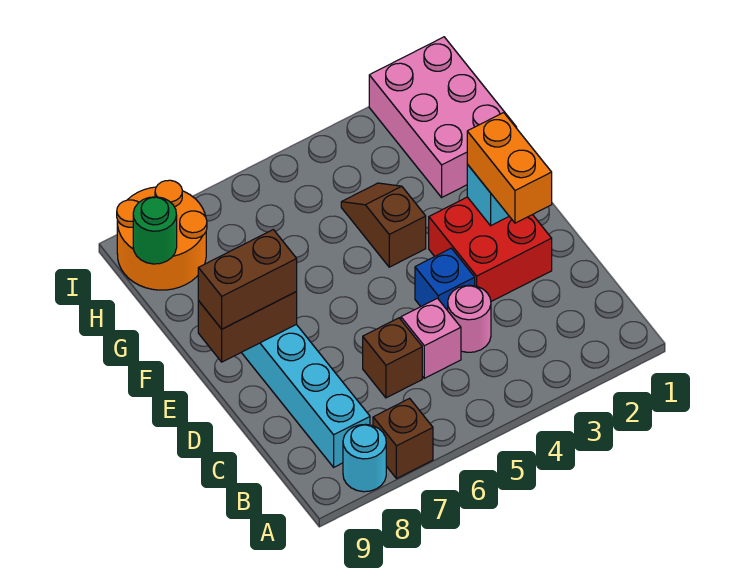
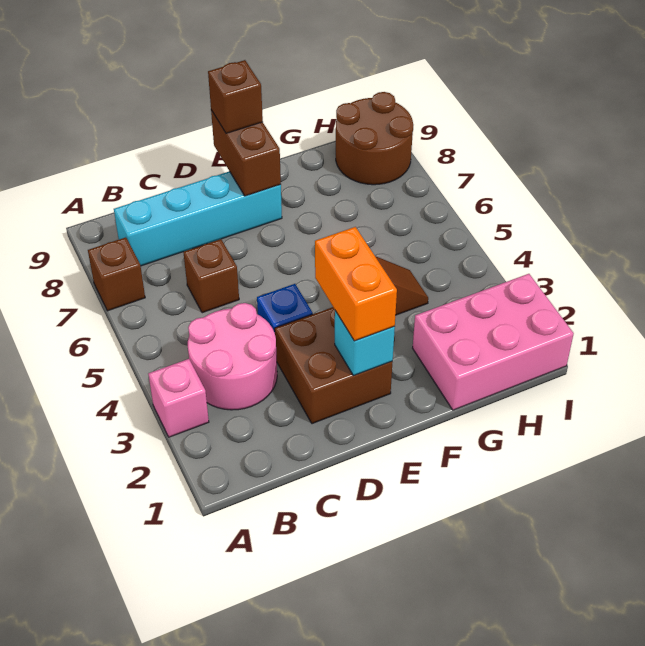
cyan round brick A8 level 1 -> none
pink round brick C4 level 1 -> pink round brick B3:C4 level 1
pink brick C5 level 1 -> pink brick A3 level 1
red brick D2:E3 level 1 -> brown brick D2:E3 level 1
orange brick D2:E2 level 3 -> orange brick E2:E3 level 3
brown brick E8:E9 level 3 -> brown brick E9 level 3
orange round brick H8:I9 level 1 -> brown round brick H8:I9 level 1
green round brick H9 level 2 -> none

